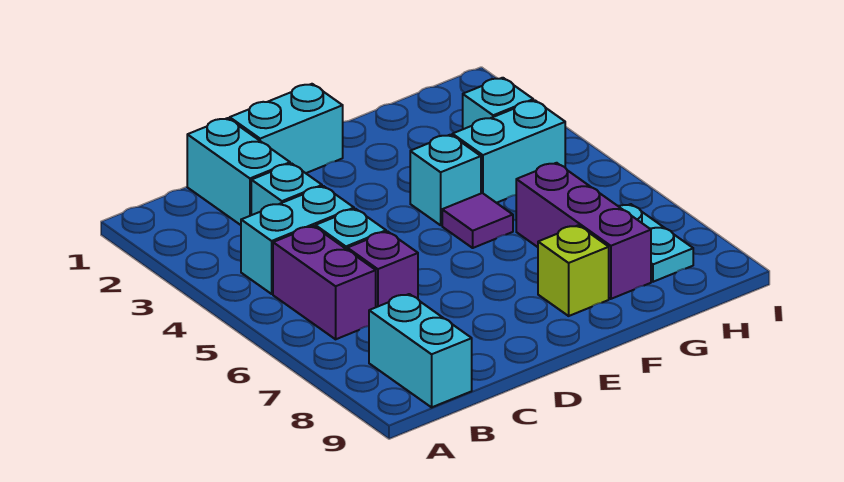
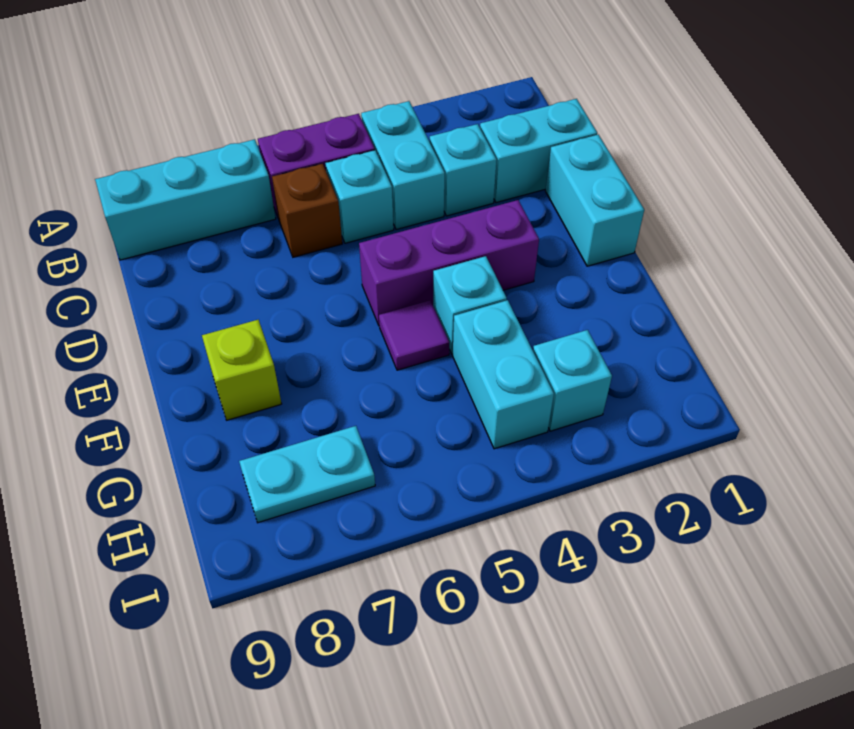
cyan brick B8:B9 level 1 -> cyan brick B7:B9 level 1
purple brick C6 level 1 -> brown brick C6 level 1
purple brick G6:G8 level 1 -> purple brick E3:E5 level 1

